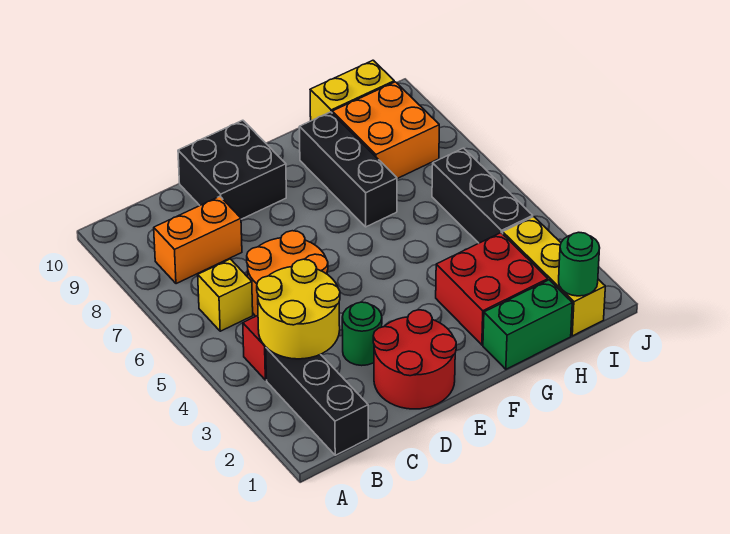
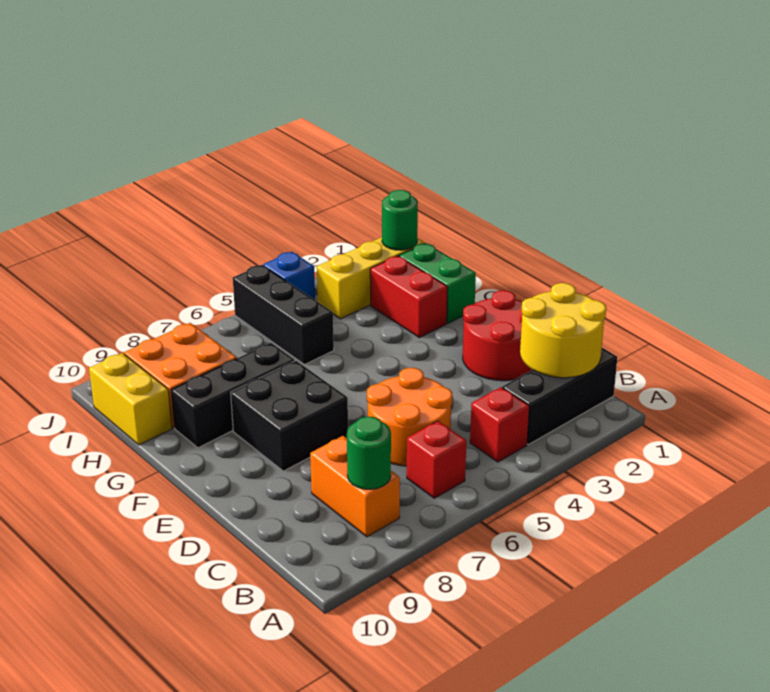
yellow round brick B3:C4 level 2 -> yellow round brick B1:C2 level 2
yellow brick B6 level 1 -> red brick B6 level 1
green round brick D3 level 1 -> green round brick B8 level 2
black brick D9:E10 level 1 -> black brick E7:F8 level 1
red brick G2:H3 level 1 -> red brick G2:H2 level 1
black brick I4:I6 level 1 -> black brick H5:J5 level 1
none -> blue brick J4 level 1

